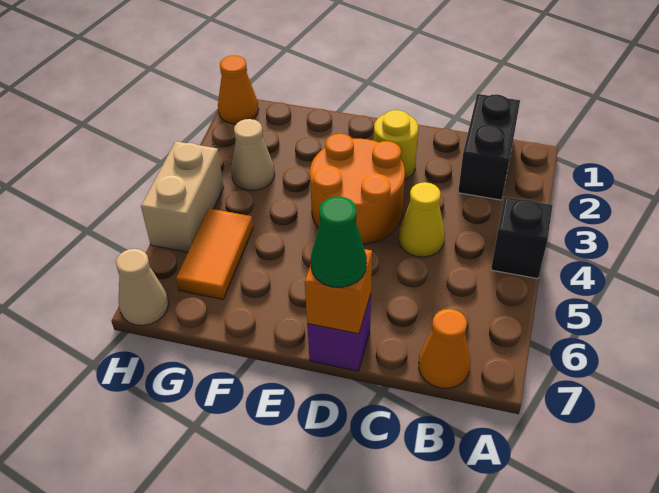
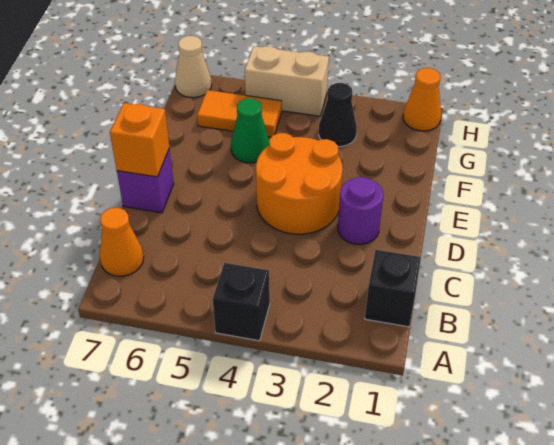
black brick B1:B2 level 1 -> black brick B1 level 1
yellow cone C4 level 1 -> none
yellow round brick D2 level 1 -> purple round brick D2 level 1
green cone D7 level 3 -> green cone F5 level 1
tan cone G3 level 1 -> black cone G3 level 1

